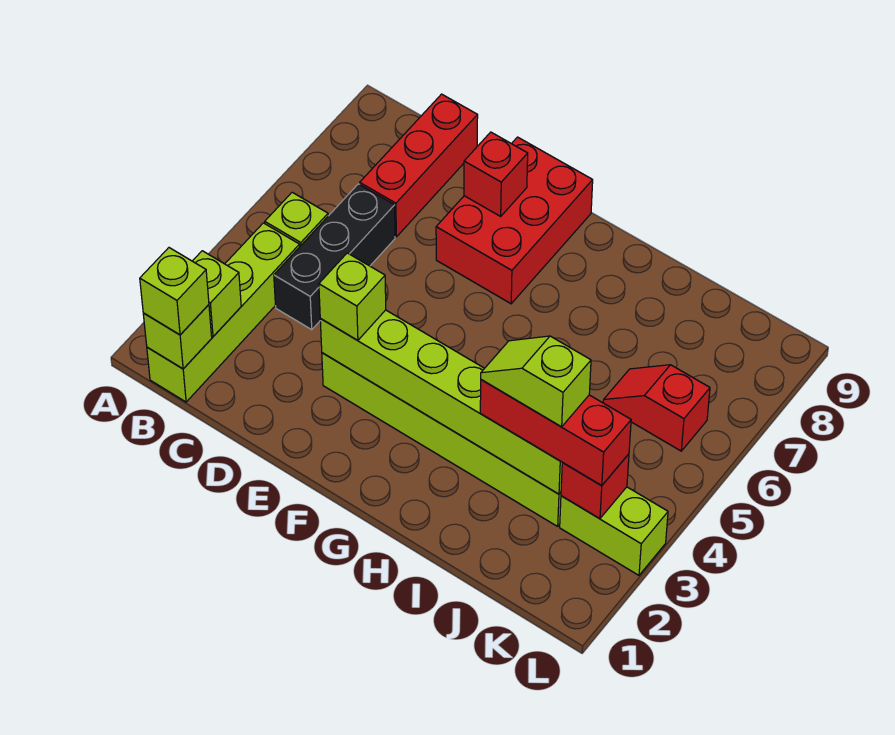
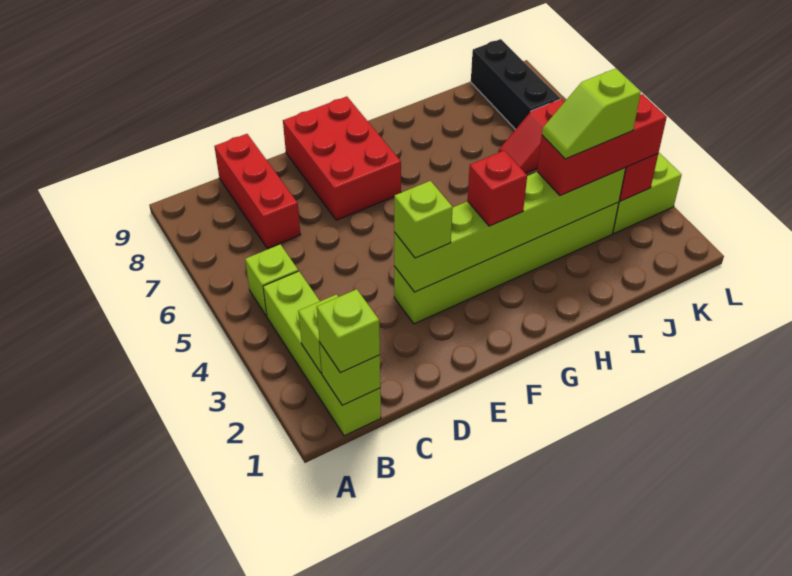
black brick C4:C6 level 1 -> black brick K7:K9 level 1
red brick E8 level 2 -> red brick G3 level 3

